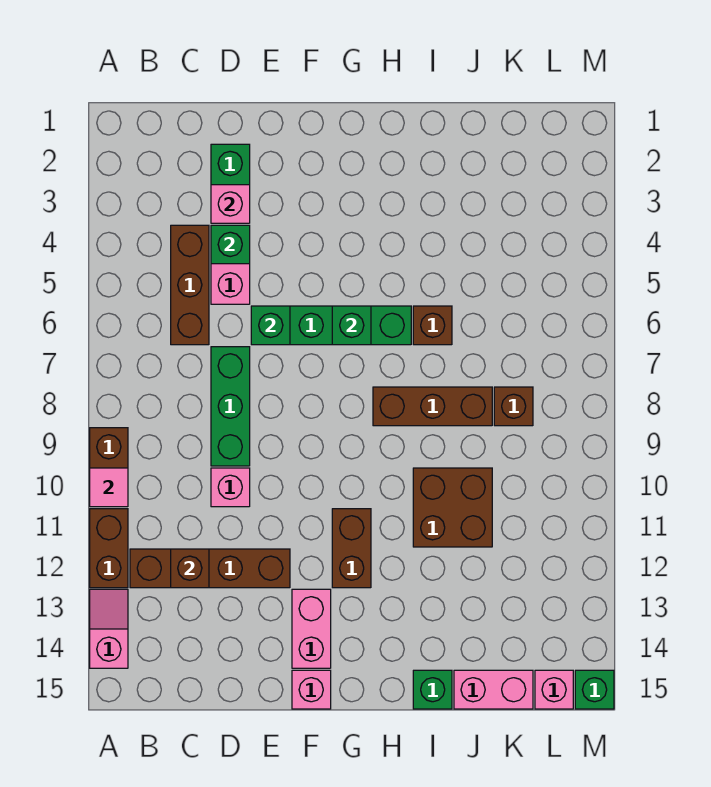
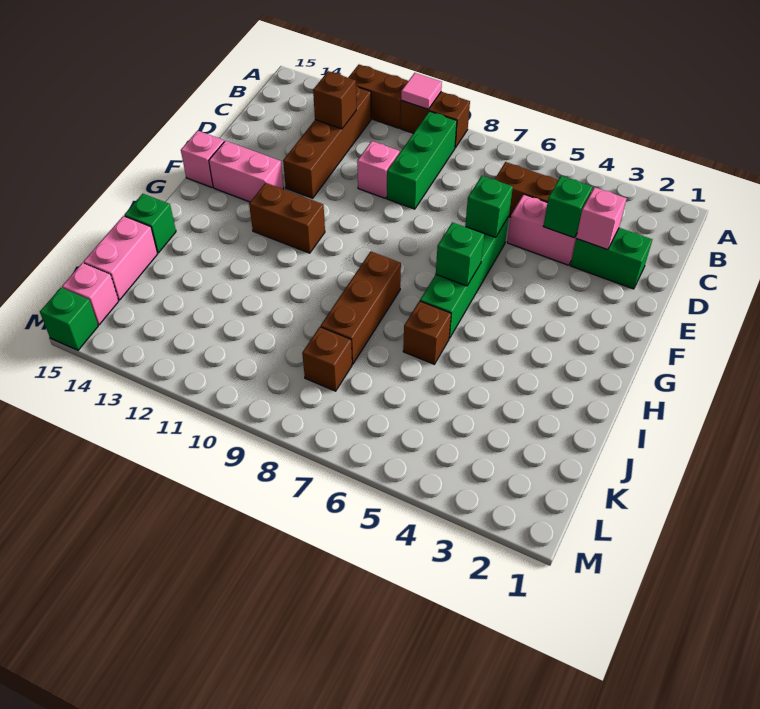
pink slope A13:A14 level 1 top 14 -> none
green brick D7:D9 level 1 -> green brick B9:D9 level 1
brown brick I10:J11 level 1 -> none

